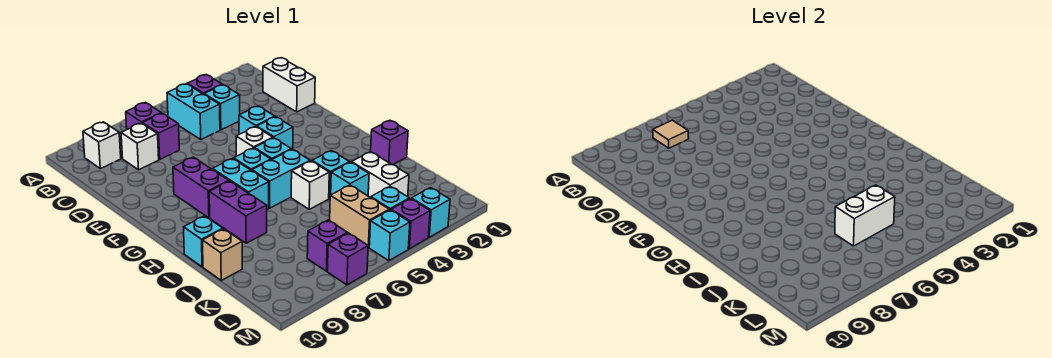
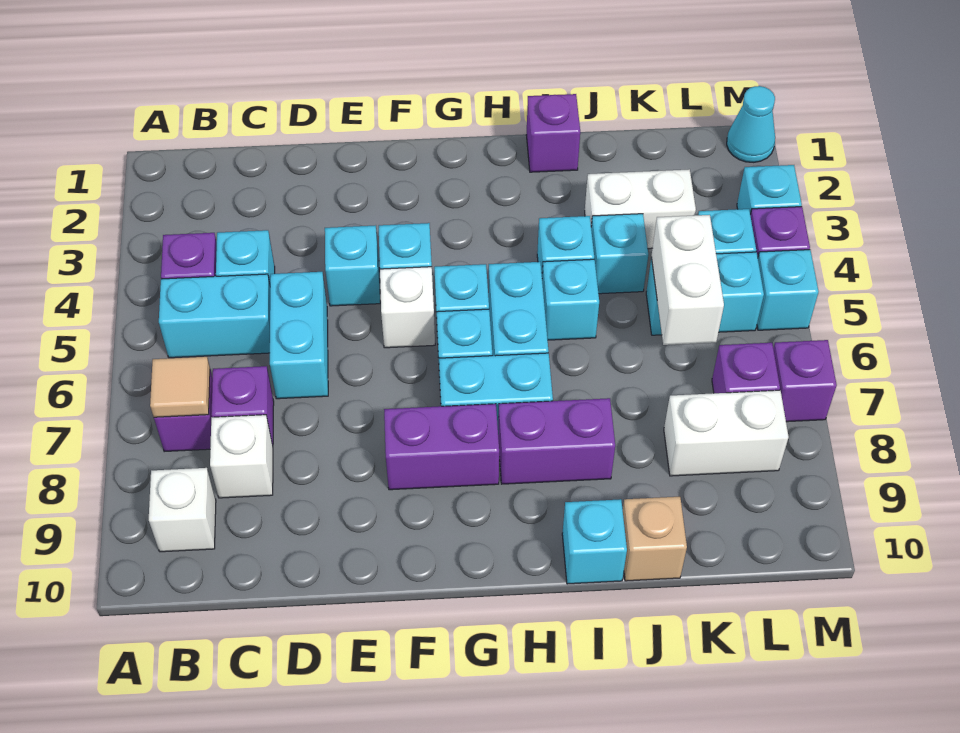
white brick C1:D1 level 1 -> white brick K8:L8 level 1
none -> cyan brick D5:D6 level 1
white brick I5 level 1 -> cyan brick I5 level 1
tan brick K5:L5 level 1 -> cyan brick K5:L5 level 1
none -> cyan cone M1 level 1

